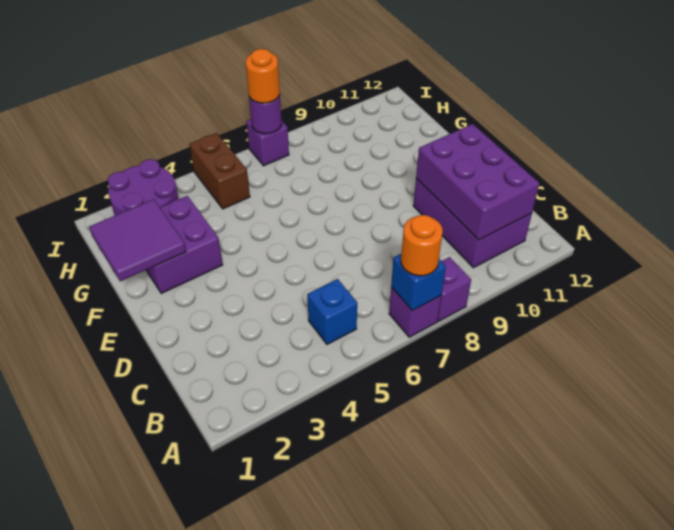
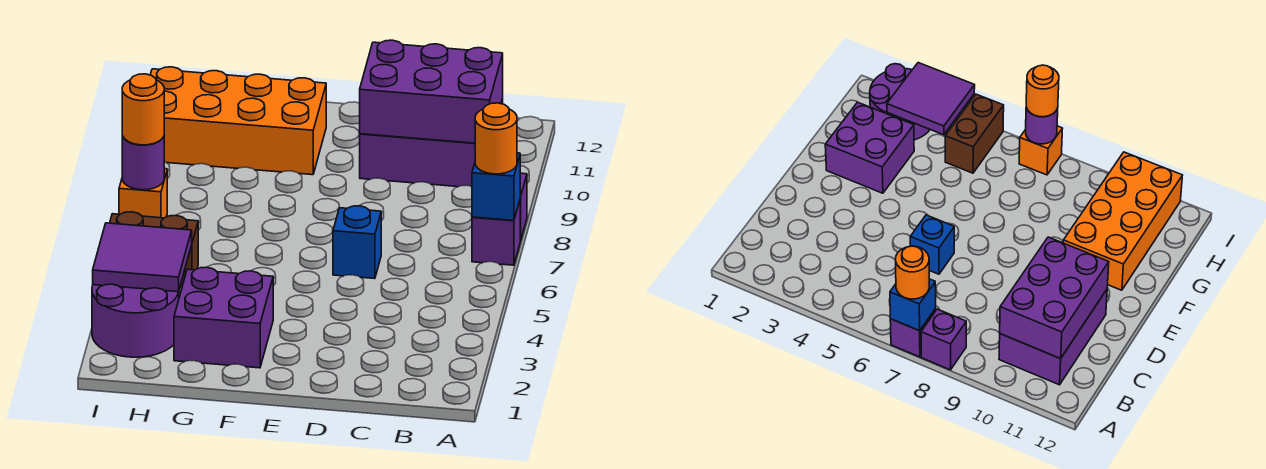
blue brick B5 level 1 -> blue brick D6 level 1
purple tile F1:G2 level 2 -> purple tile H3:I4 level 2
none -> orange brick F10:I11 level 1
purple brick I7 level 1 -> orange brick I7 level 1

